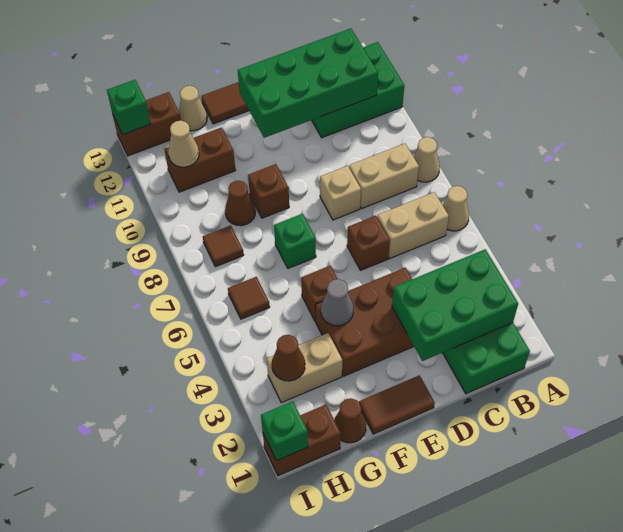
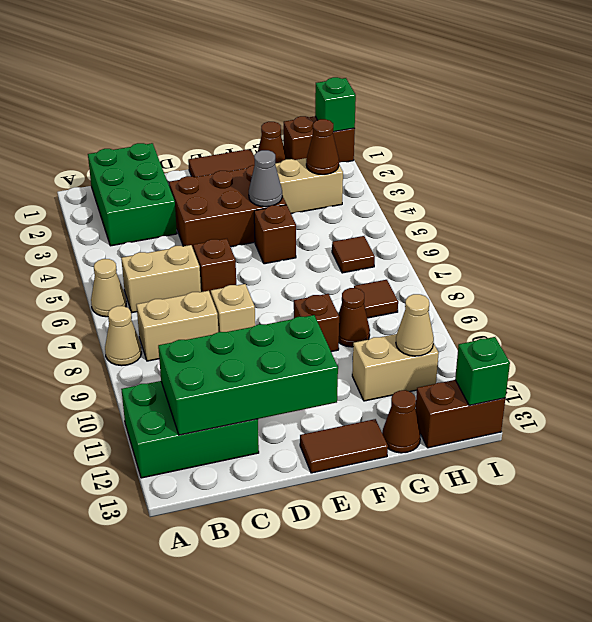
green brick B2:D3 level 2 -> none
green brick F7 level 1 -> none
brown brick G11:H11 level 1 -> tan brick G11:H11 level 1
tan cone G13 level 1 -> brown cone G13 level 1

